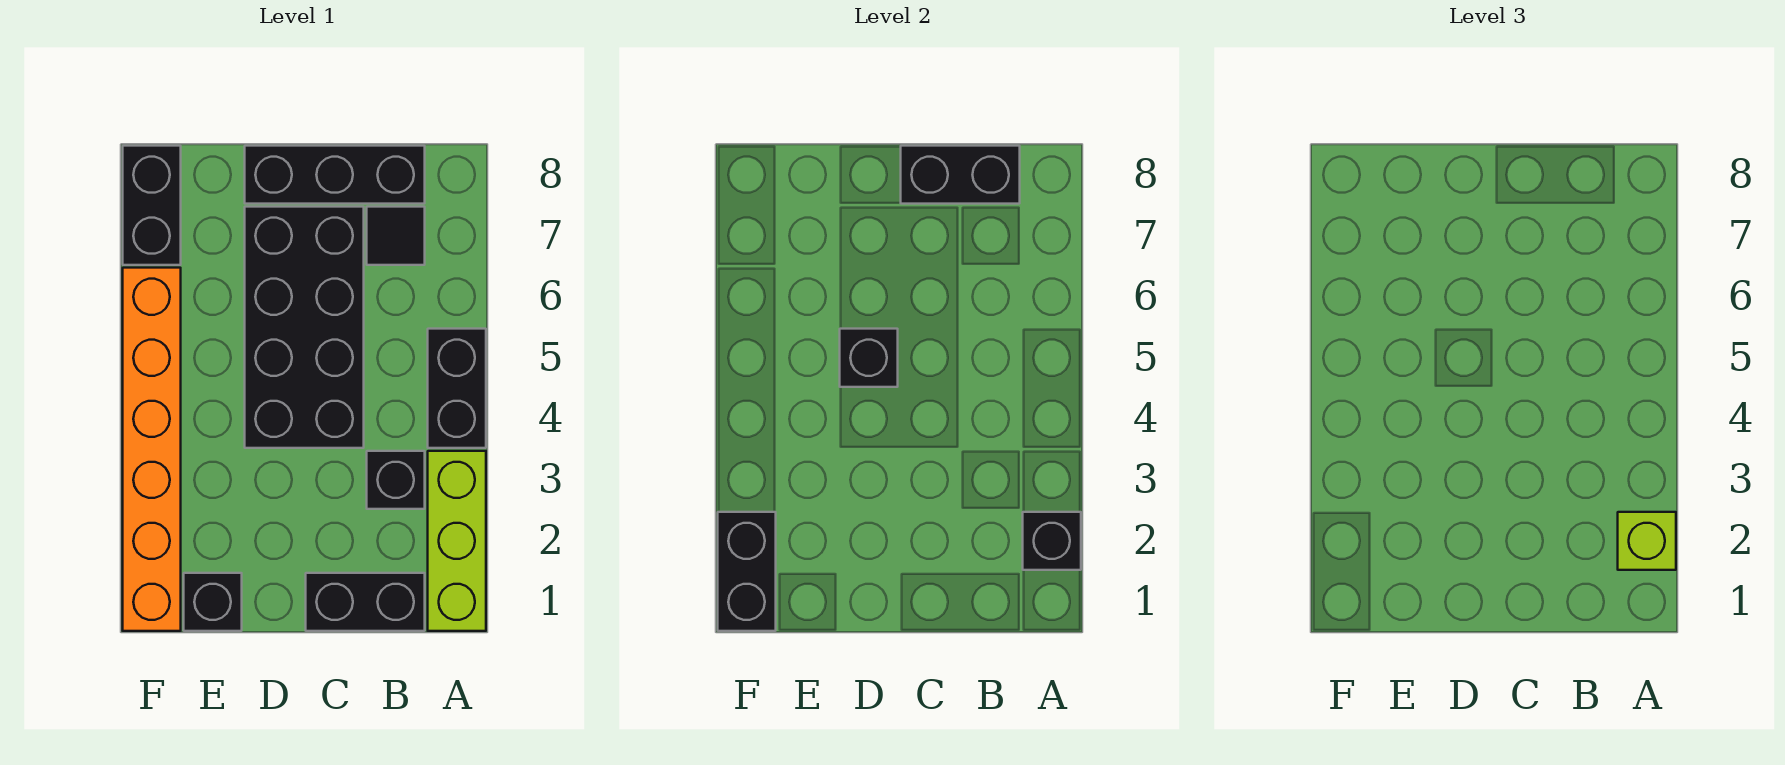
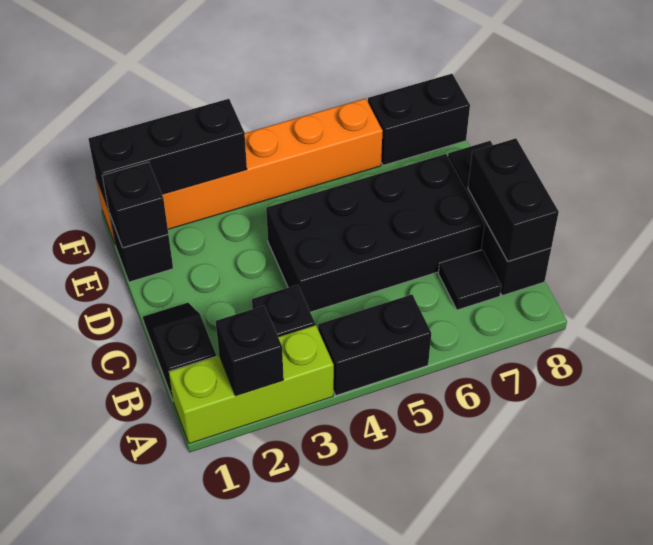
lime brick A2 level 3 -> none
black brick B1:C1 level 1 -> black slope B1:C1 level 1 top B
black brick D5 level 2 -> black brick E1 level 2
black brick F1:F2 level 2 -> black brick F1:F3 level 2

